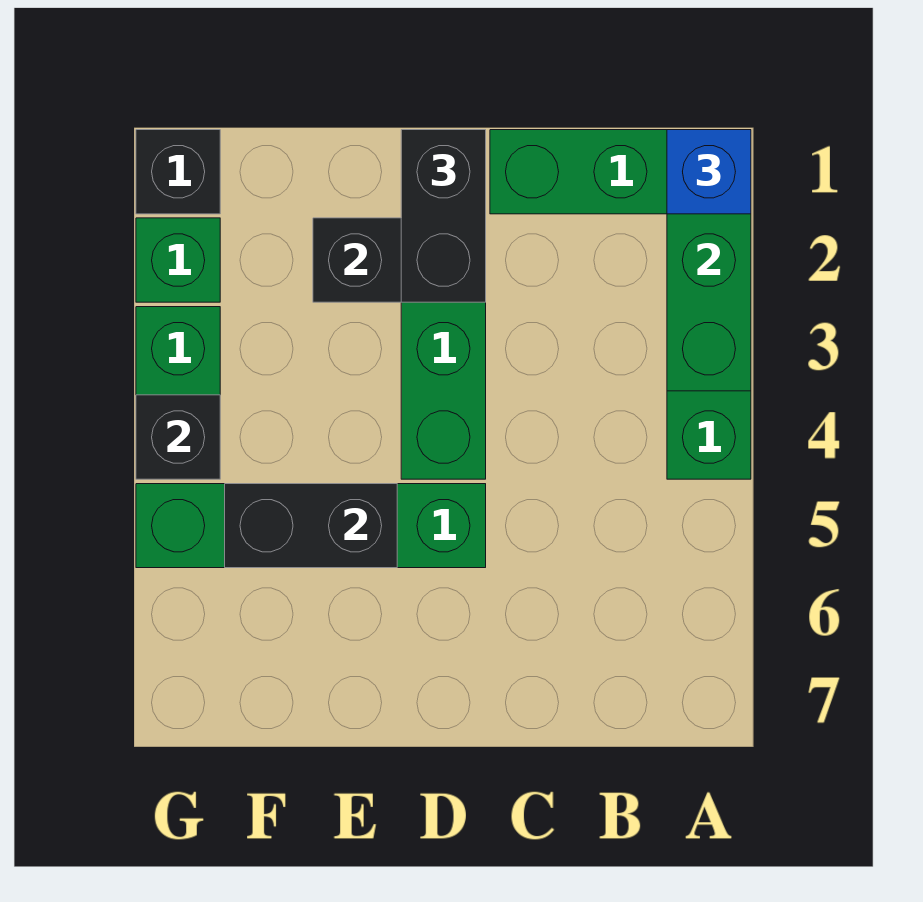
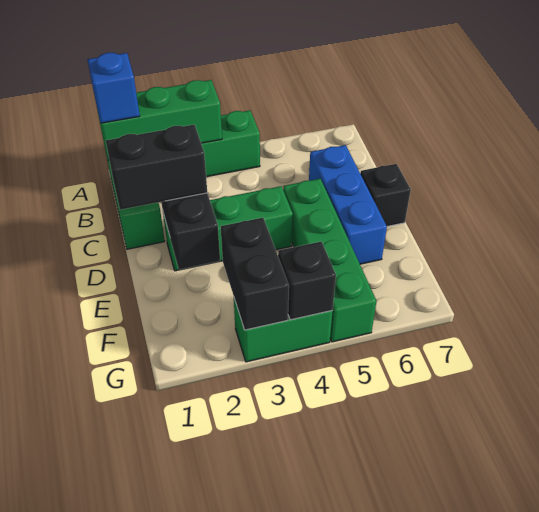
none -> blue brick C6:E6 level 1
black brick E5:F5 level 2 -> black brick F3:G3 level 2
black brick G1 level 1 -> black brick D7 level 1
green brick G2 level 1 -> none

